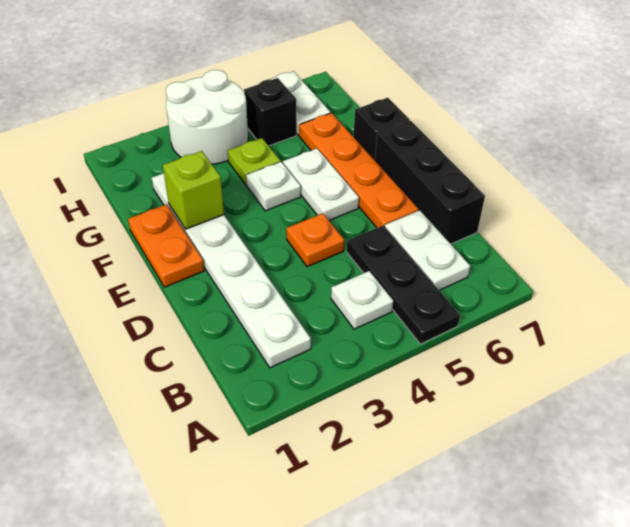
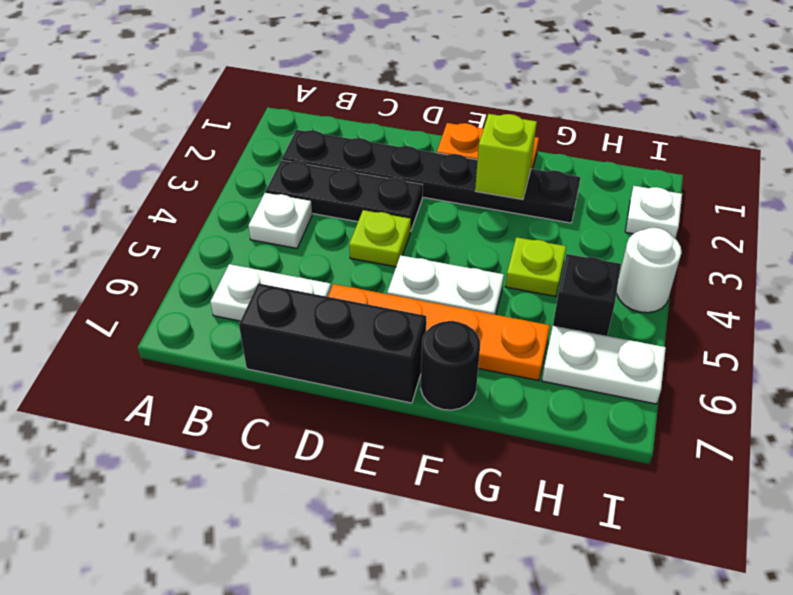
black plate A5:C5 level 1 -> black plate B3:D3 level 1
white plate B2:G2 level 1 -> black plate B2:G2 level 1
orange plate D4 level 1 -> lime plate D4 level 1
white plate F4 level 1 -> white plate I2 level 1
black brick F7 level 1 -> black round brick F7 level 1
white round brick H3:I4 level 1 -> white round brick I4 level 1

